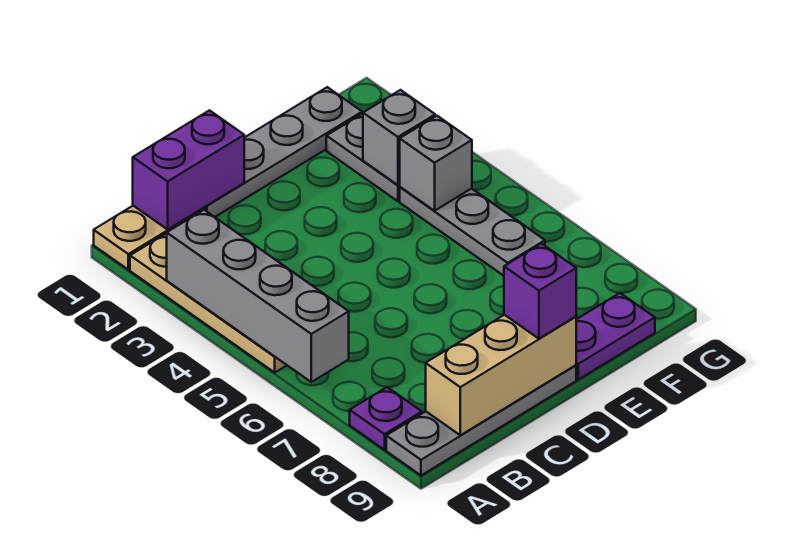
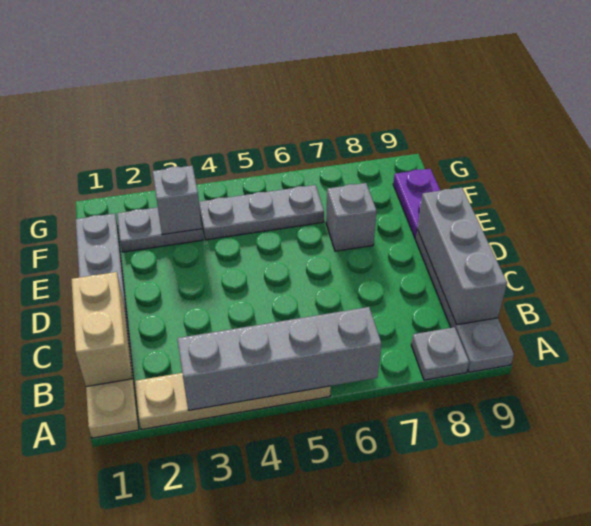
purple plate A8 level 1 -> grey plate A8 level 1
purple brick B1:C1 level 2 -> tan brick B1:C1 level 2
tan brick B9:D9 level 2 -> grey brick B9:D9 level 2
purple brick D9 level 3 -> none
grey brick F4 level 2 -> grey brick E7 level 1

